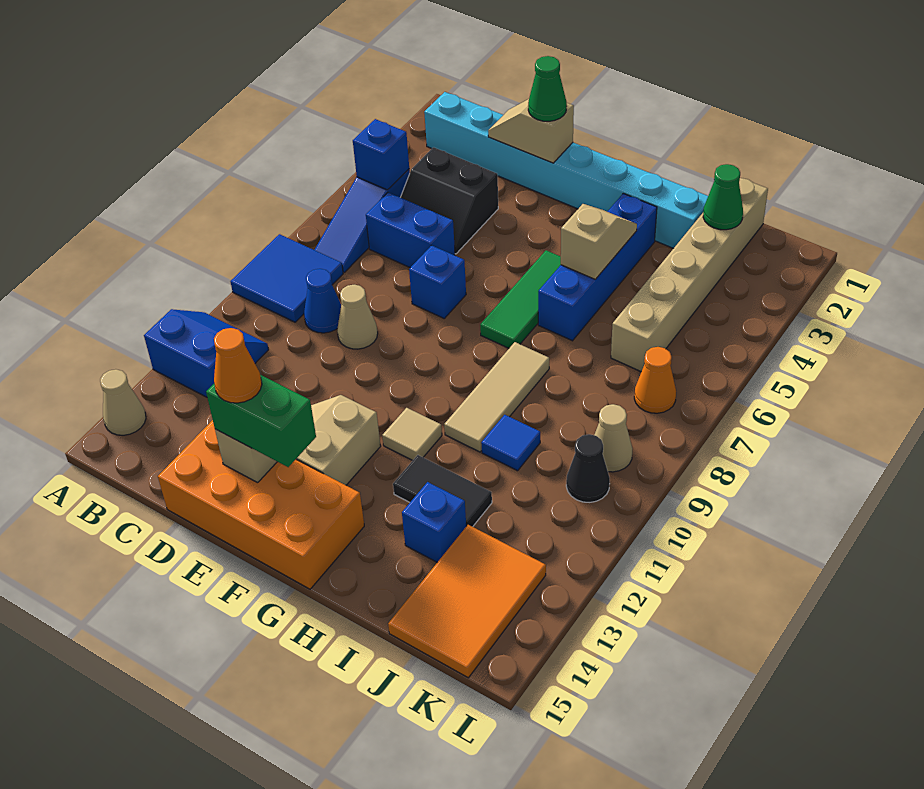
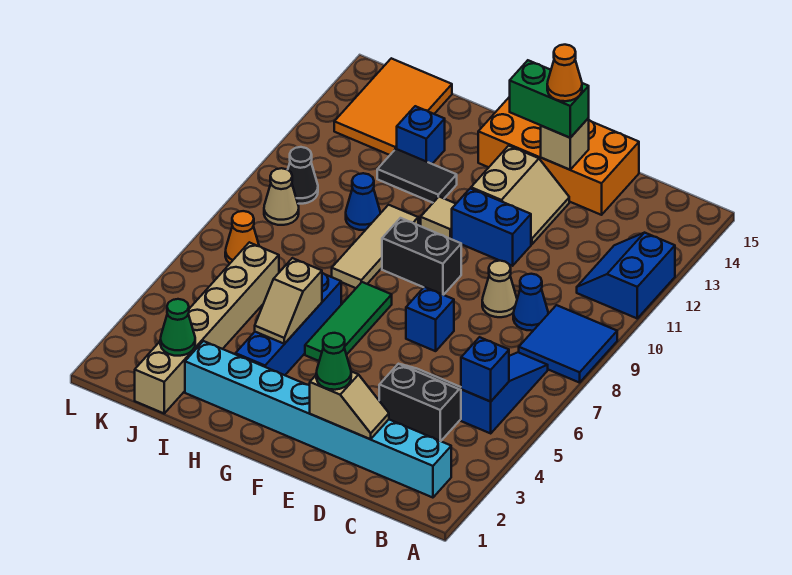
blue slope A11:B12 level 1 top 12 -> blue slope A11:B12 level 1 top A
tan cone A14 level 1 -> none
blue brick C6:D6 level 1 -> blue brick E11:F11 level 1
none -> black brick F9:G9 level 1
blue tile I10 level 1 -> blue cone I10 level 1

